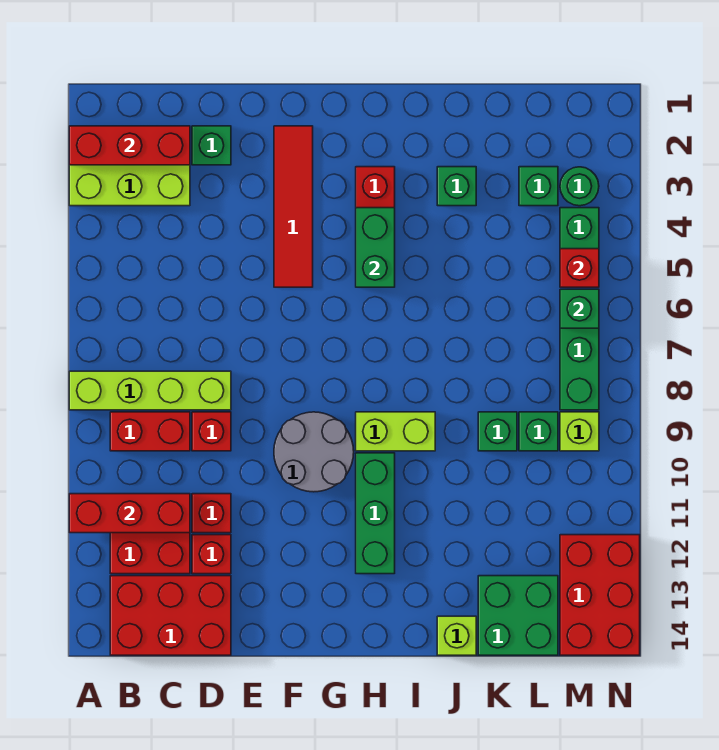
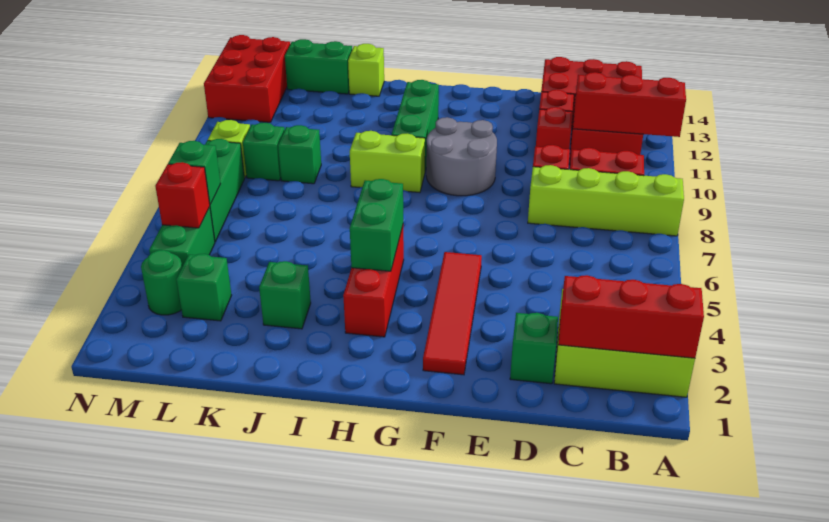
green brick K13:L14 level 1 -> green brick K14:L14 level 1

